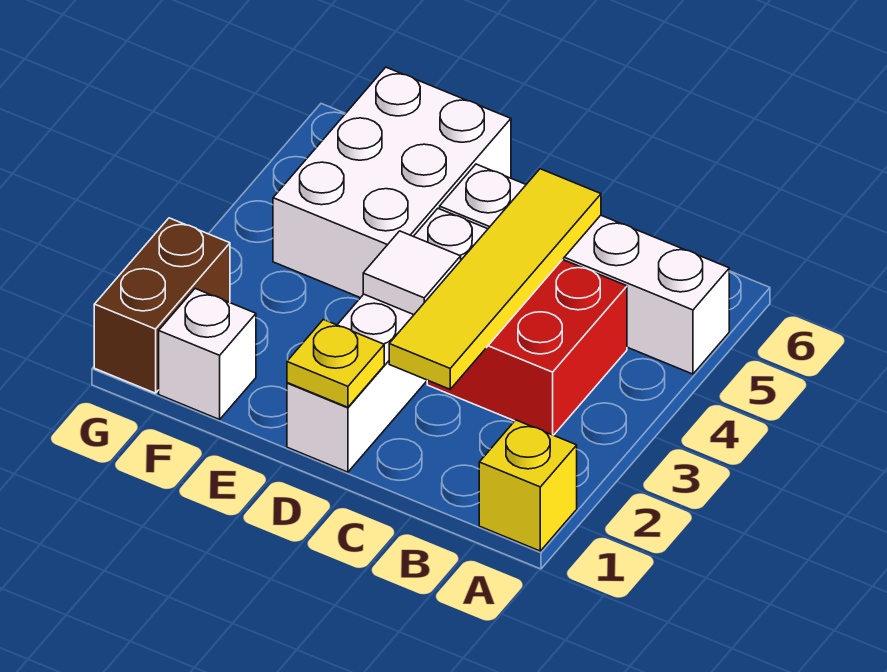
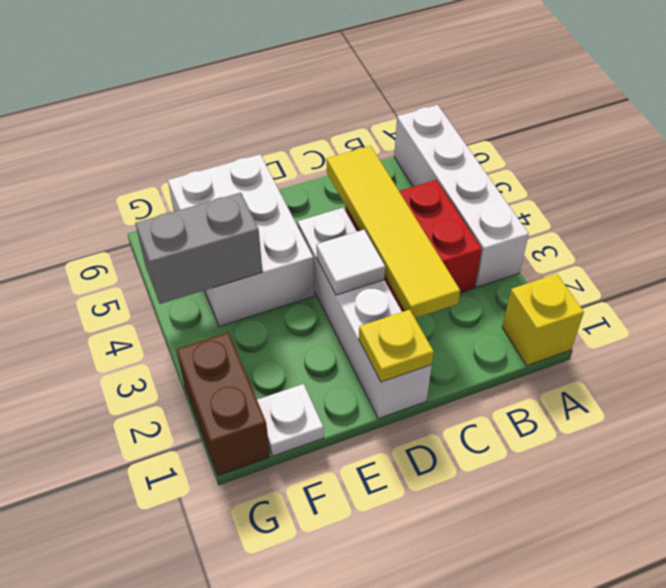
white brick A5:D5 level 1 -> white brick A3:A6 level 1
white brick F1 level 1 -> white plate F1 level 1
none -> grey brick F4:G4 level 2

